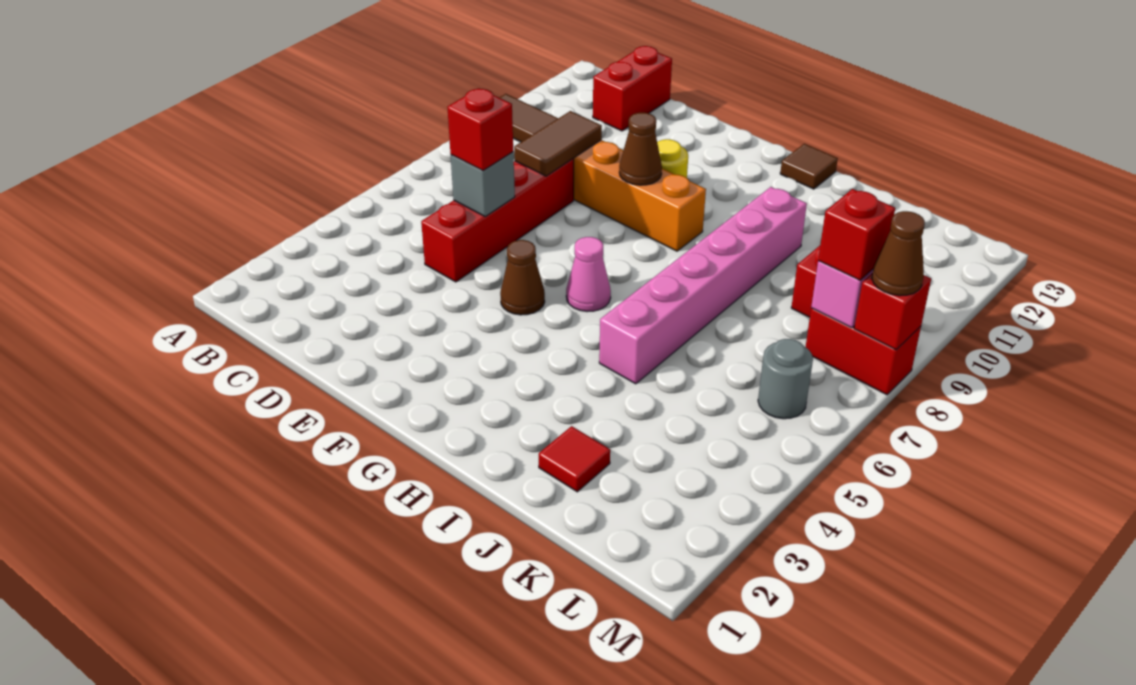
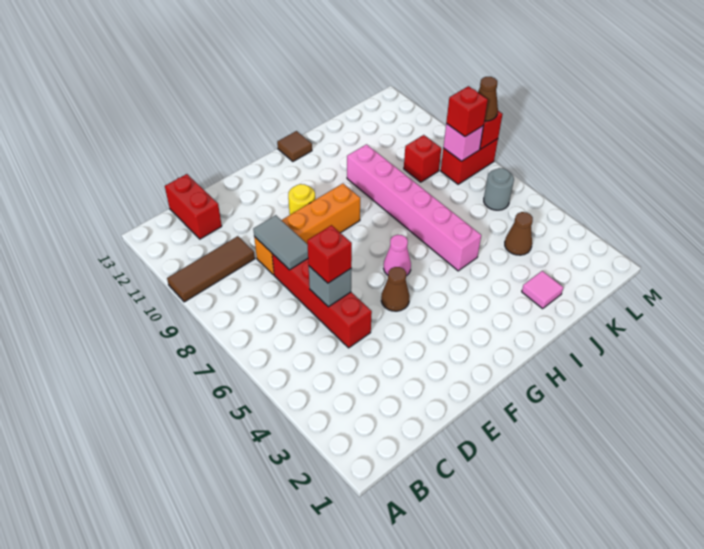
brown tile D8:D9 level 2 -> grey tile D8:D9 level 2
brown cone F9 level 2 -> brown cone K4 level 1
red tile J2 level 1 -> pink tile J2 level 1

